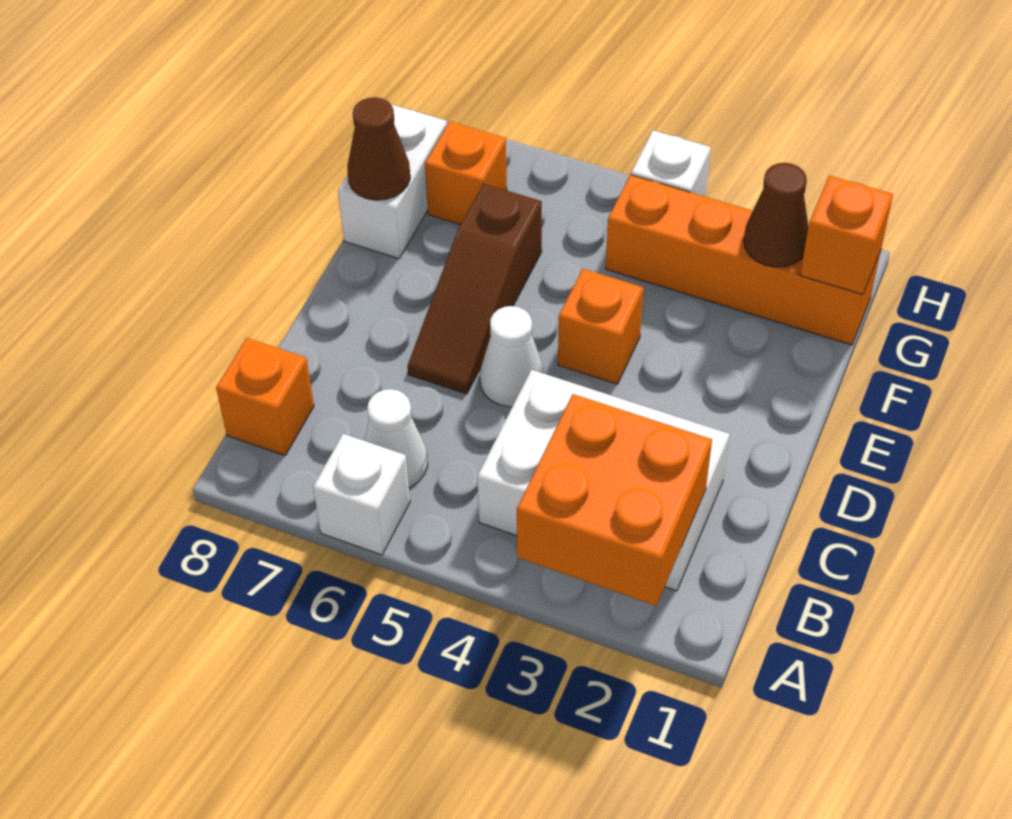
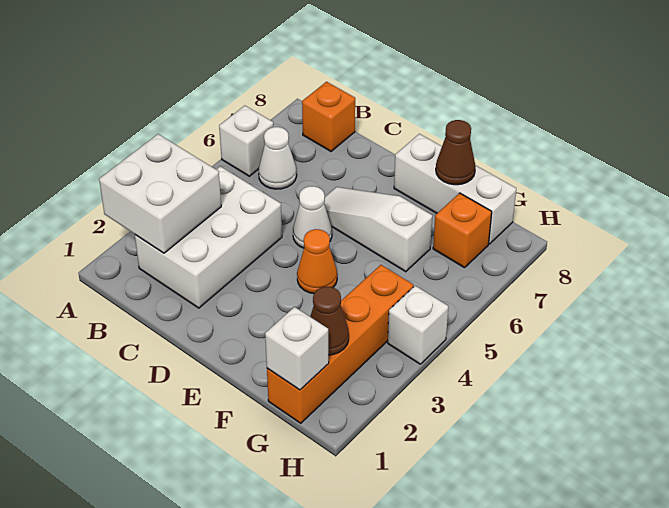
orange brick A2:B3 level 2 -> white brick A2:B3 level 2
brown slope D6:F6 level 1 top F -> white slope D6:F6 level 1 top F
orange brick E4 level 1 -> orange cone E4 level 1
white brick F8:G8 level 1 -> white brick E8:G8 level 1
orange brick G1 level 2 -> white brick G1 level 2

